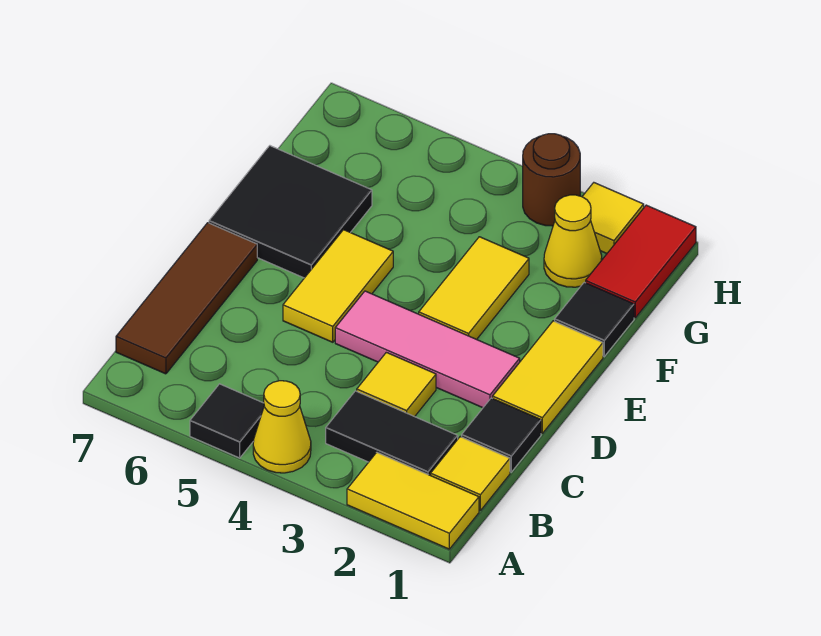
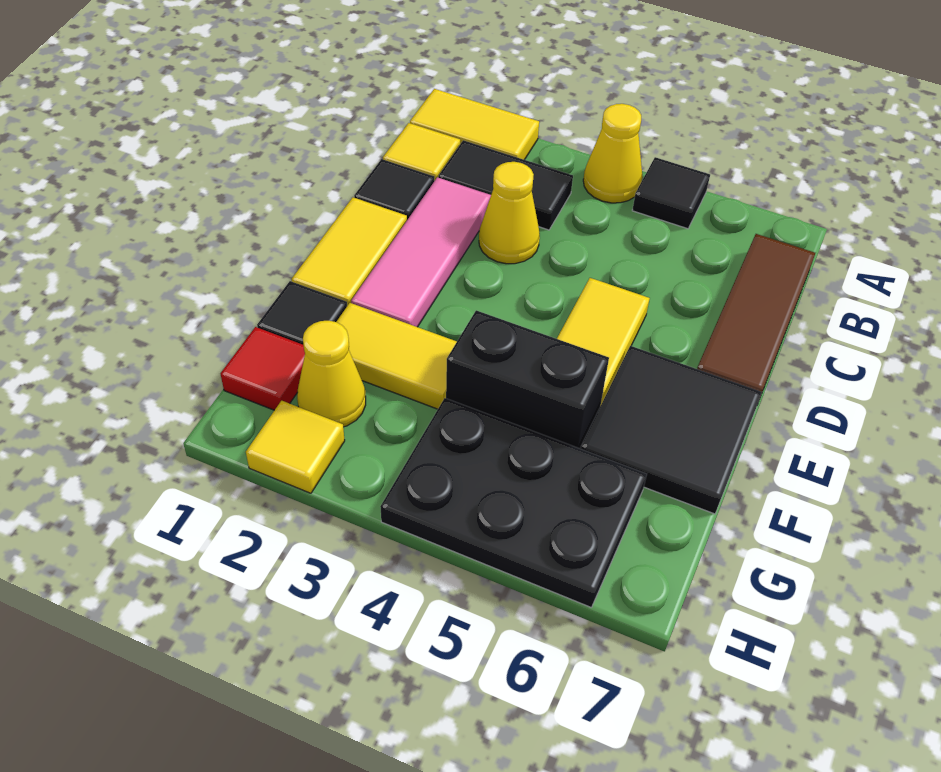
yellow tile C3 level 1 -> yellow cone C3 level 1
pink tile D2:D4 level 1 -> pink tile C2:E2 level 1
yellow tile E3:F3 level 1 -> yellow tile F2:F3 level 1
none -> black brick F4:F5 level 1
red tile G1:H1 level 1 -> red tile G1 level 1
none -> black plate G4:H6 level 1
brown round brick H3 level 1 -> none

